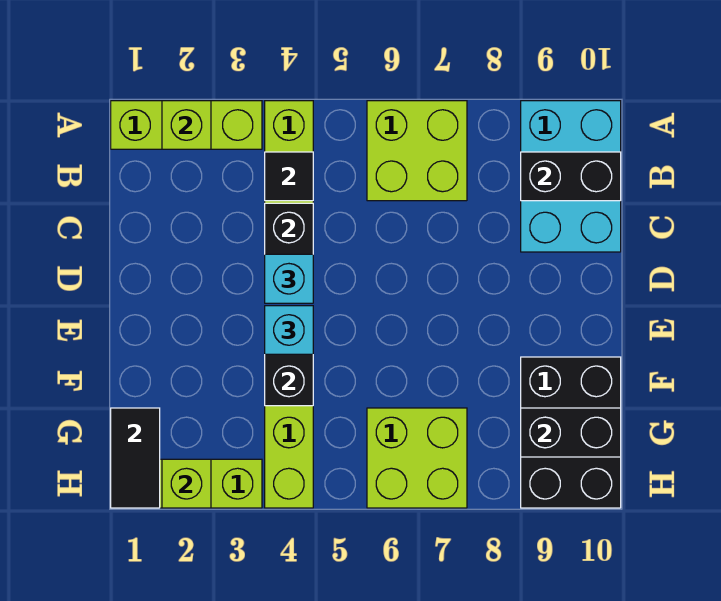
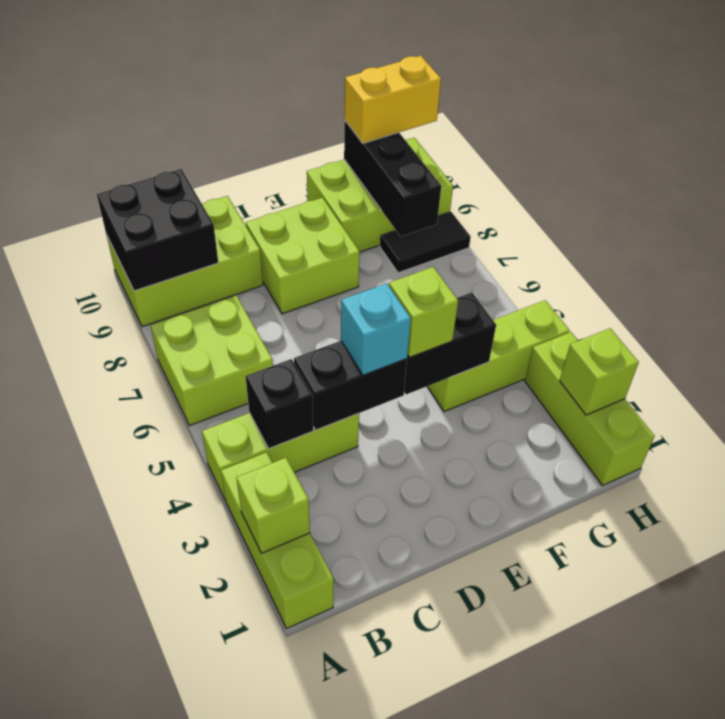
cyan brick A9:C10 level 1 -> lime brick A9:C10 level 1
black tile B4 level 2 -> black brick B4 level 2
black brick B9:B10 level 2 -> black brick A9:B10 level 2
cyan brick E4 level 3 -> lime brick E4 level 3
black brick F9:H10 level 1 -> lime brick F9:H10 level 1
black tile G1:H1 level 2 -> black tile G8:H8 level 1
lime brick G6:H7 level 1 -> lime brick D8:E9 level 1
black brick G9:G10 level 2 -> black brick G8:G10 level 2
none -> yellow brick G10:H10 level 3

